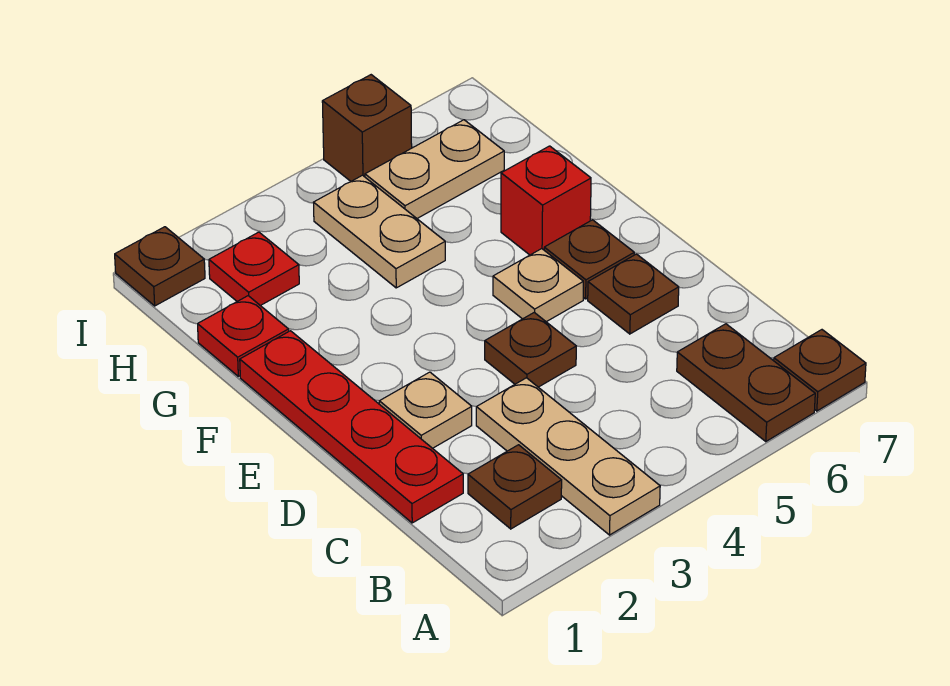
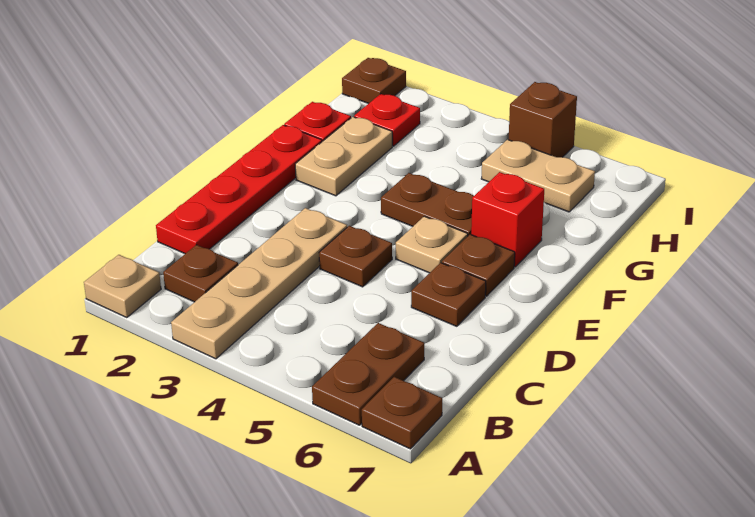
tan plate A3:C3 level 1 -> tan plate A3:D3 level 1
tan plate D2 level 1 -> tan plate A1 level 1
none -> brown plate F4:F5 level 1
tan plate G4:H4 level 1 -> tan plate F2:G2 level 1

